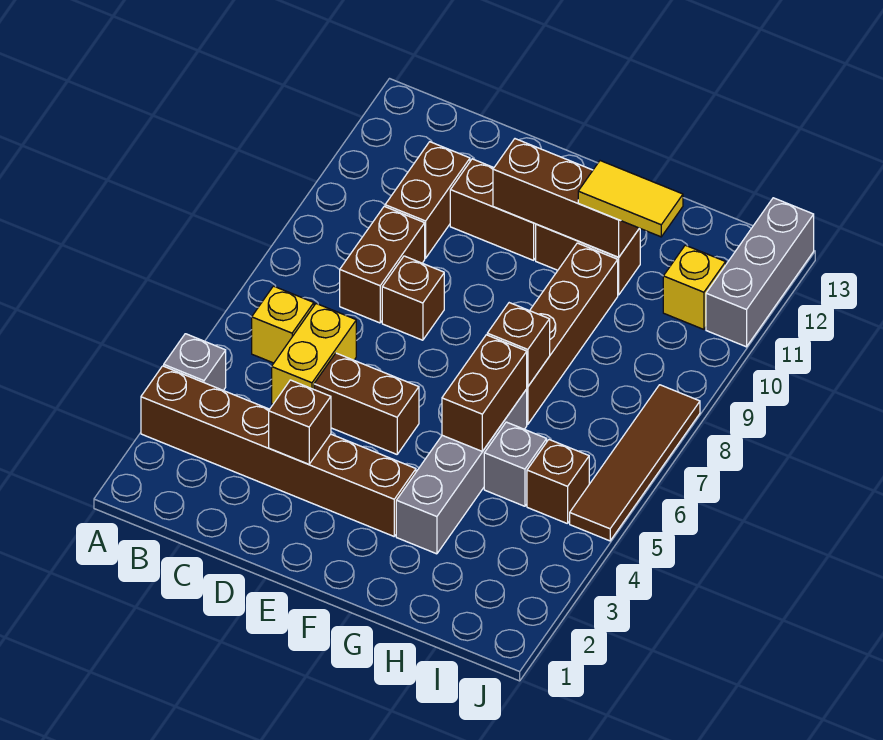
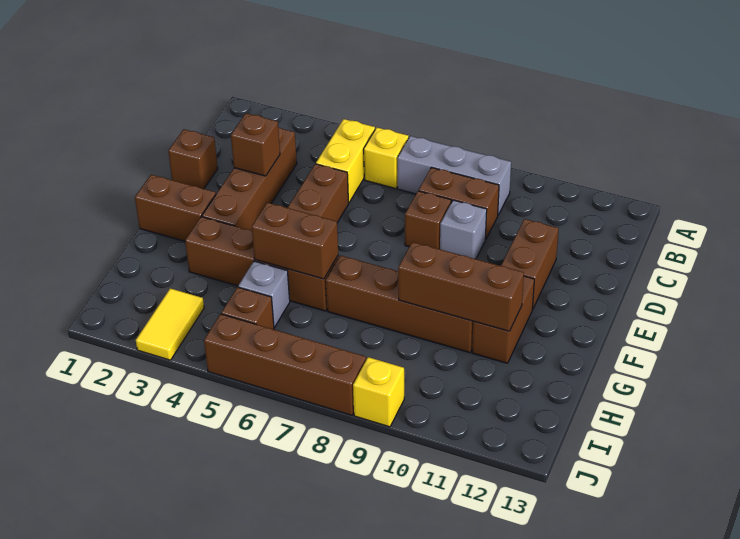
brown brick A3:F3 level 1 -> brown brick C3:F3 level 1
grey brick A4 level 1 -> grey brick D9 level 1
yellow brick C5:C6 level 1 -> yellow brick B5:C5 level 1
brown brick C10:C11 level 1 -> brown brick F1:F2 level 1
brown brick E11:G11 level 2 -> brown brick G9:G11 level 2
grey brick G3:G6 level 1 -> brown brick G3:G6 level 1
brown brick G7 level 2 -> brown brick D1 level 1
yellow tile G11:H11 level 3 -> yellow tile I3:J3 level 1
yellow brick I11 level 1 -> yellow brick J9 level 1
brown tile J5:J8 level 1 -> brown brick J5:J8 level 1
grey brick J11:J13 level 1 -> grey brick B7:B9 level 1

